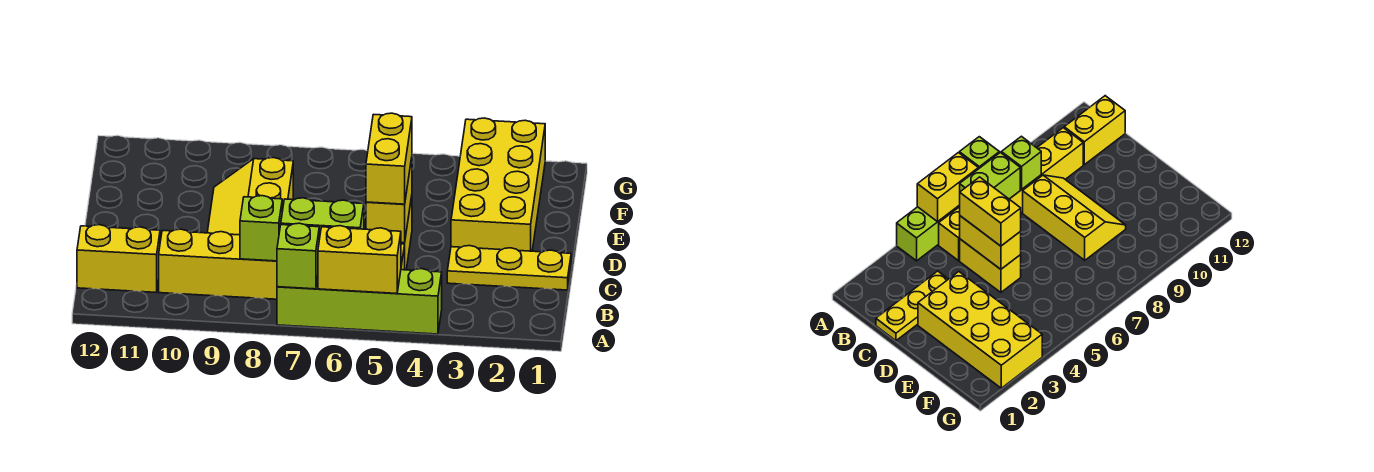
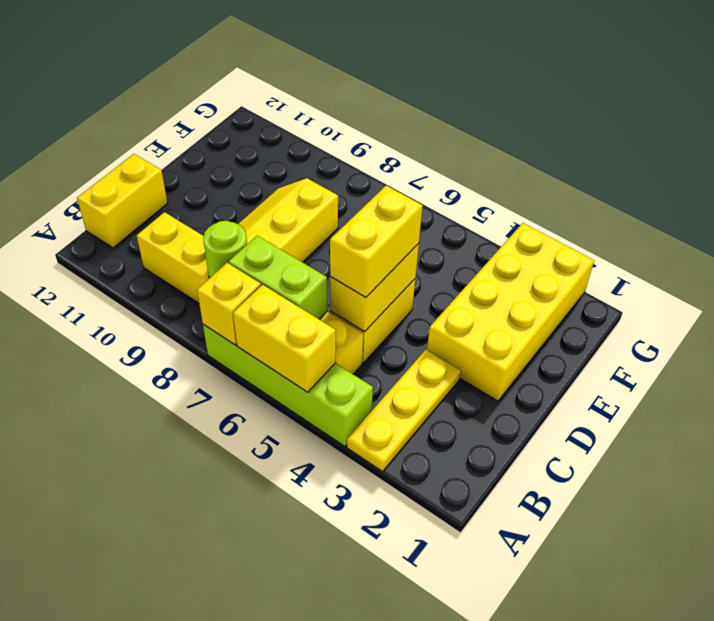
lime brick A7 level 2 -> yellow brick A7 level 2
lime brick B8 level 2 -> lime round brick B8 level 2
yellow brick B11:B12 level 1 -> yellow brick B12:C12 level 1
yellow plate C1:C3 level 1 -> yellow plate A3:C3 level 1

